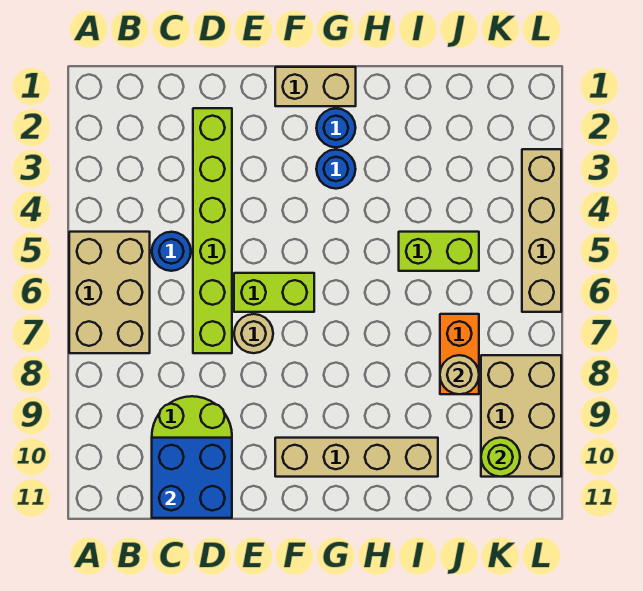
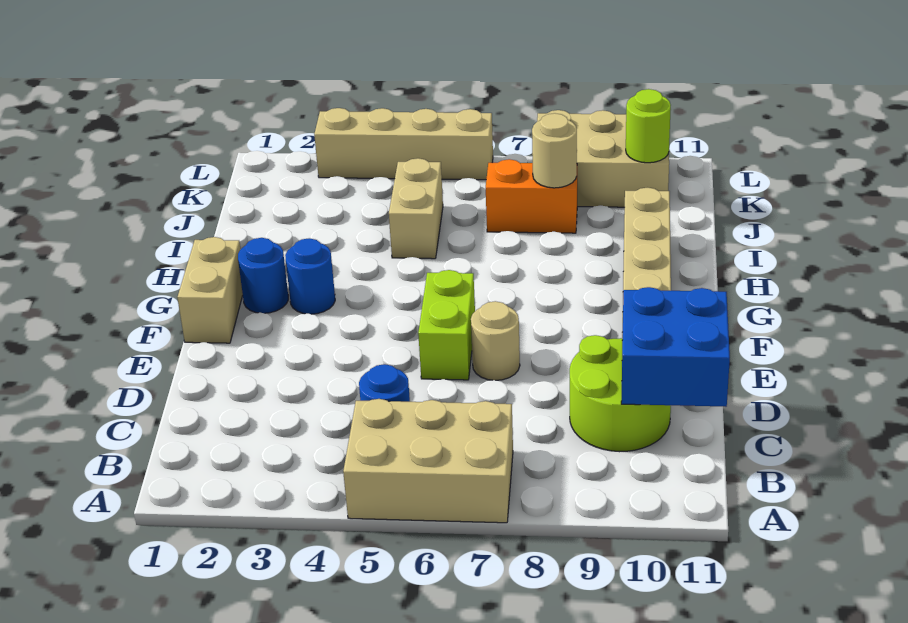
lime brick D2:D7 level 1 -> none
lime brick I5:J5 level 1 -> tan brick I5:J5 level 1

